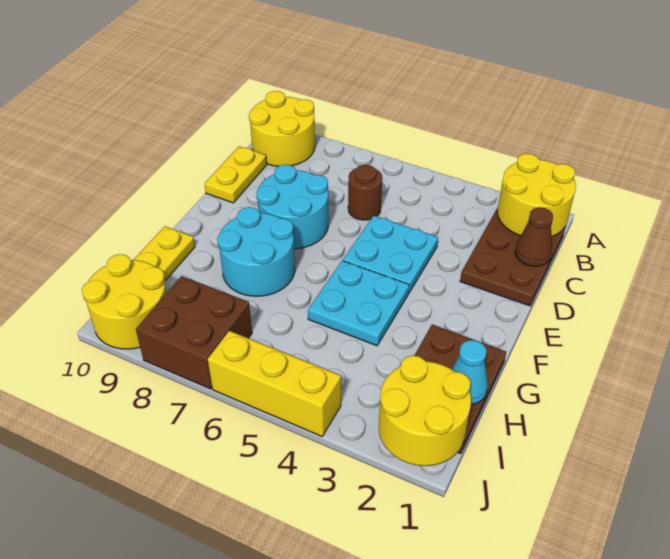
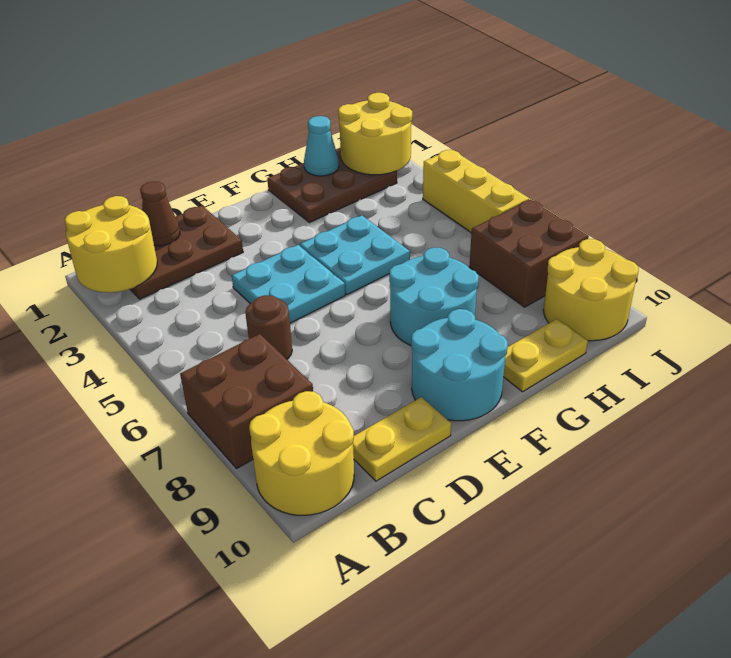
none -> brown brick A7:B8 level 1
cyan round brick D7:E8 level 1 -> cyan round brick E9:F10 level 1

